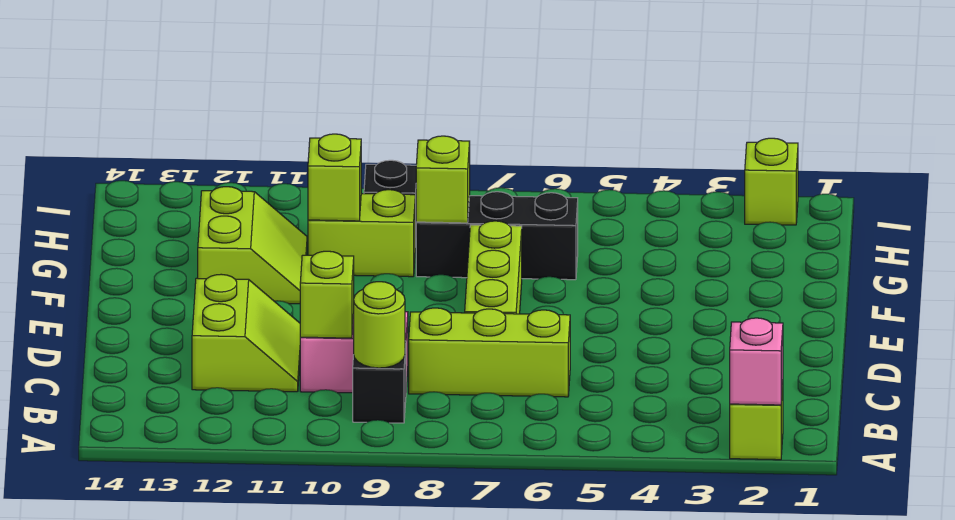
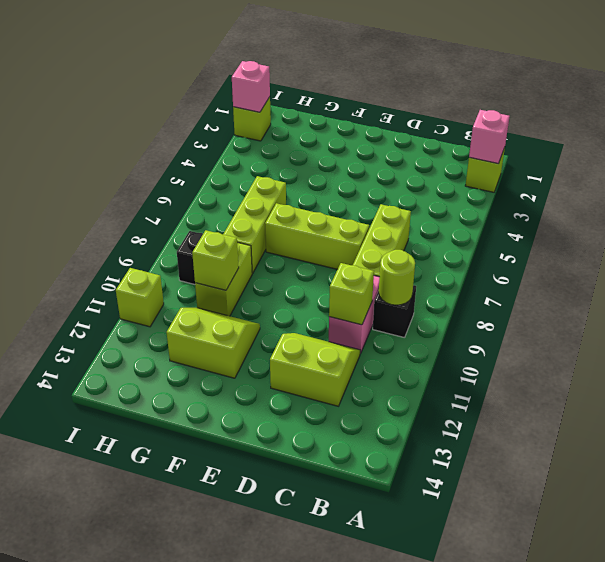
black brick G6:G8 level 1 -> lime brick G6:G8 level 1
lime brick G8 level 2 -> lime brick I11 level 1
none -> pink brick I2 level 2

